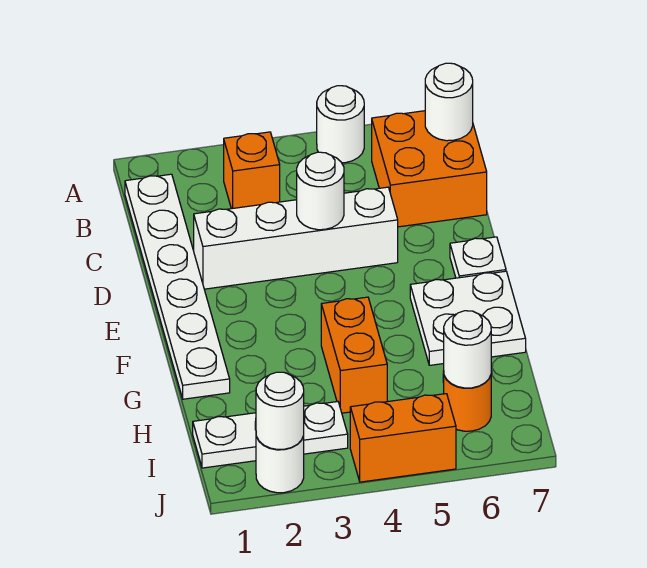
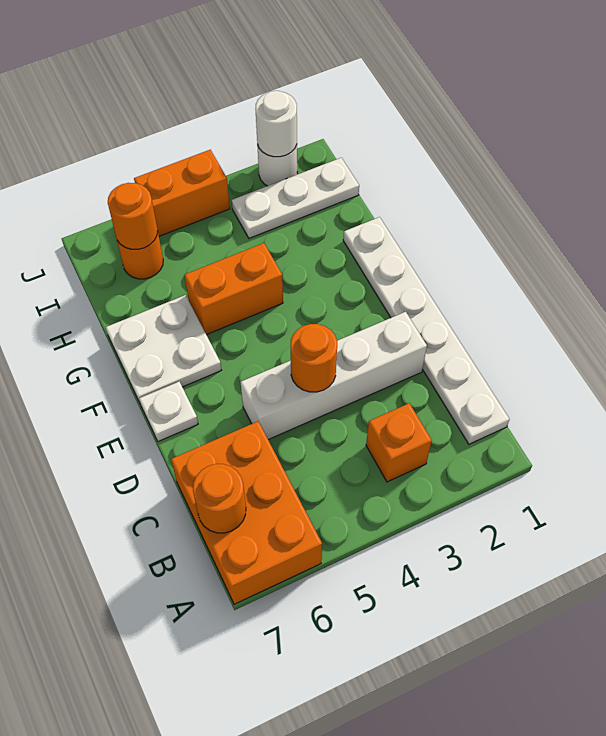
white round brick A5 level 1 -> none
orange brick B6:C7 level 1 -> orange brick A6:C7 level 1
white round brick B7 level 2 -> orange round brick B7 level 2
white round brick D4 level 2 -> orange round brick D4 level 2
orange brick G4:H4 level 1 -> orange brick G4:G5 level 1
white round brick I6 level 2 -> orange round brick I6 level 2

